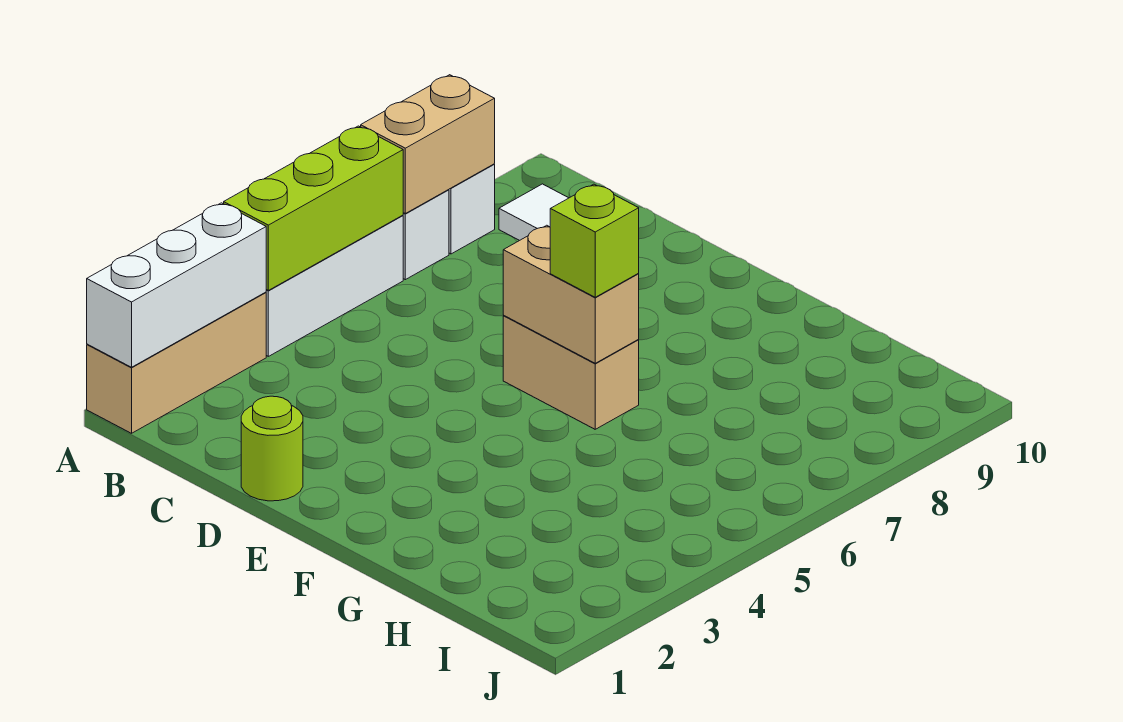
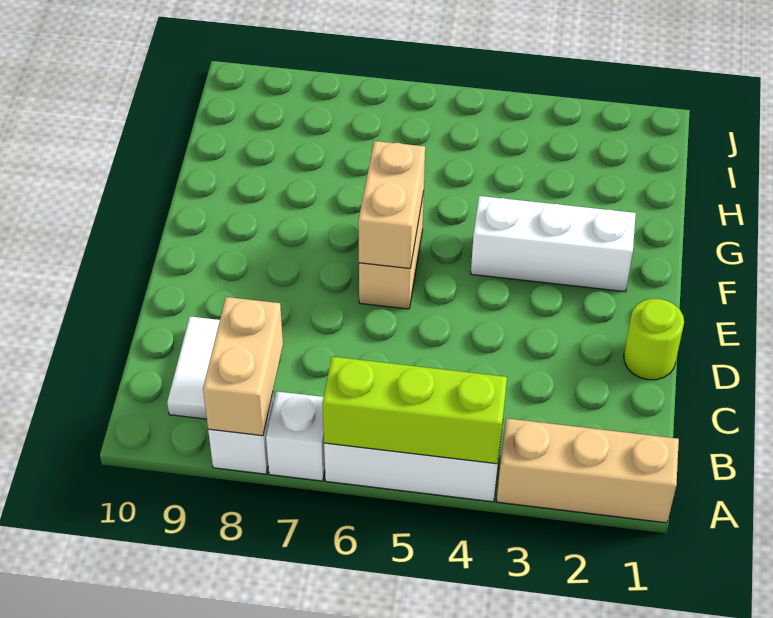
white brick A1:A3 level 2 -> white brick F2:F4 level 1
tan brick A7:A8 level 2 -> tan brick A8:B8 level 2
lime brick F6 level 3 -> none

